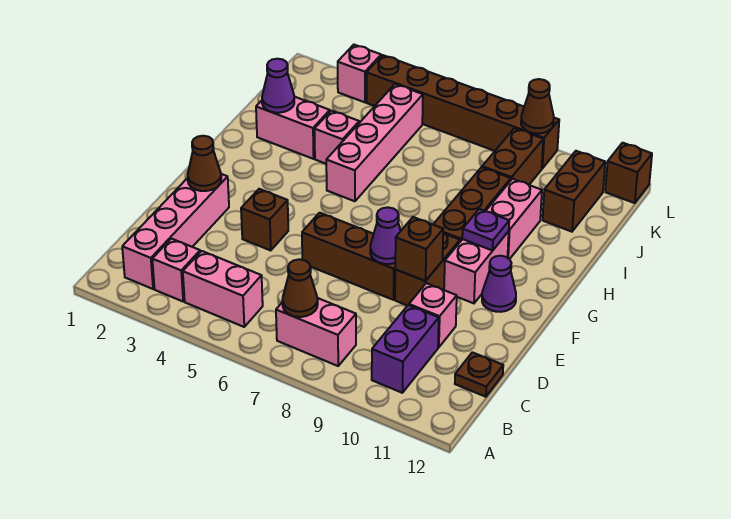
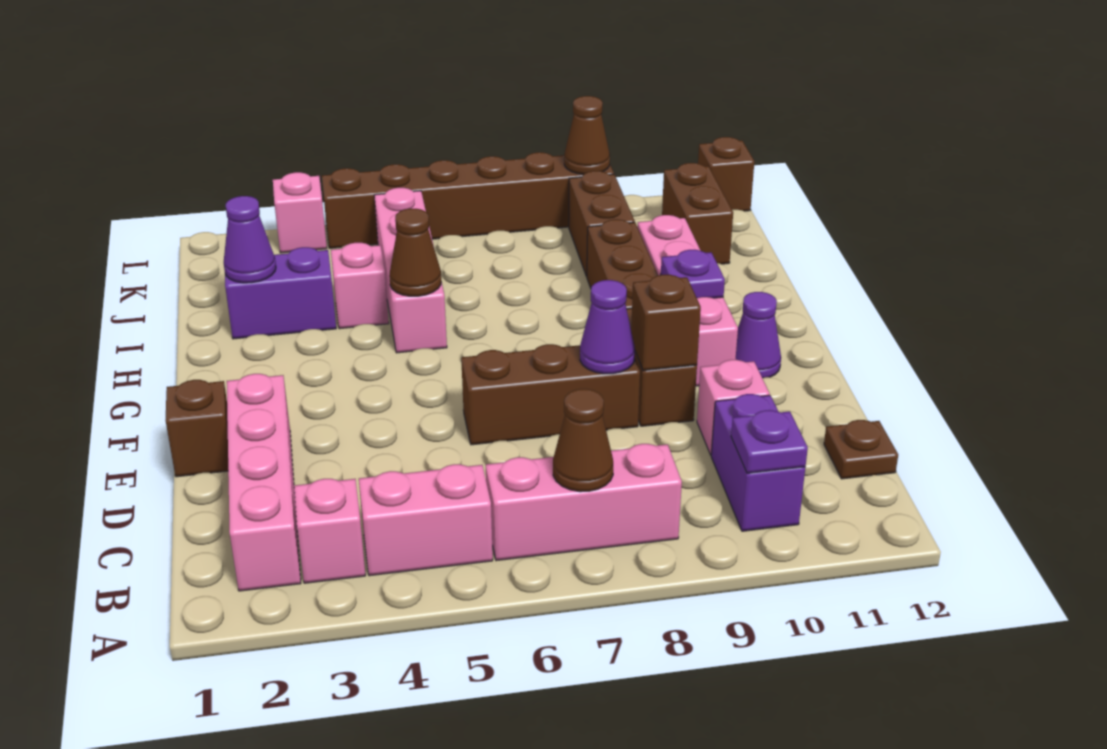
pink brick B7:B8 level 1 -> pink brick B6:B8 level 1
none -> purple plate B10 level 2
brown cone E2 level 2 -> brown cone H5 level 2
brown brick E4 level 1 -> brown brick E1 level 1
pink brick I2:I3 level 1 -> purple brick I2:I3 level 1

